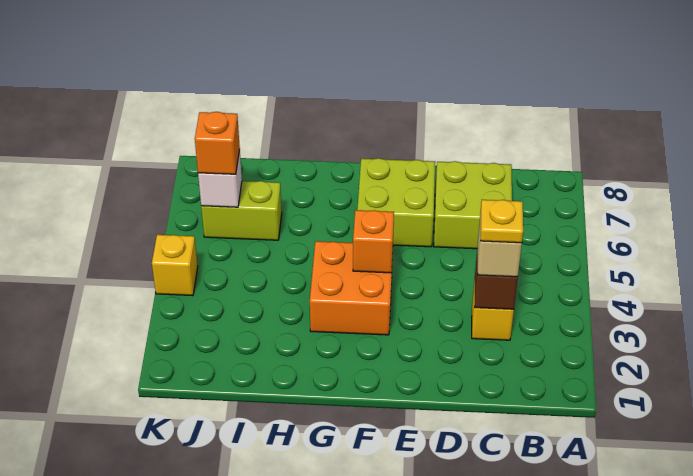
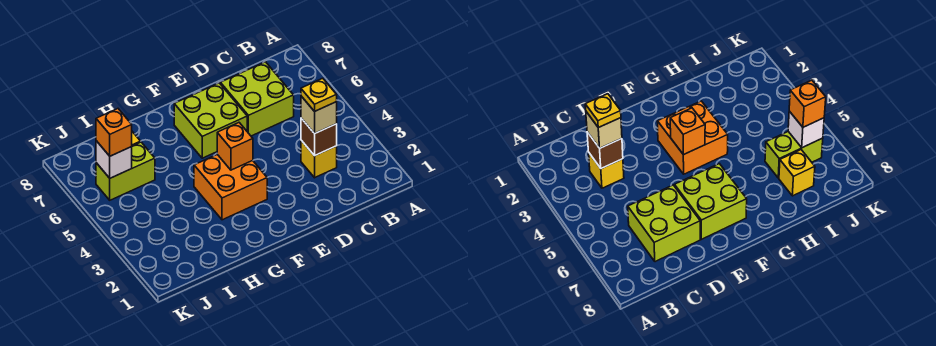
yellow brick K4 level 1 -> yellow brick I7 level 1

